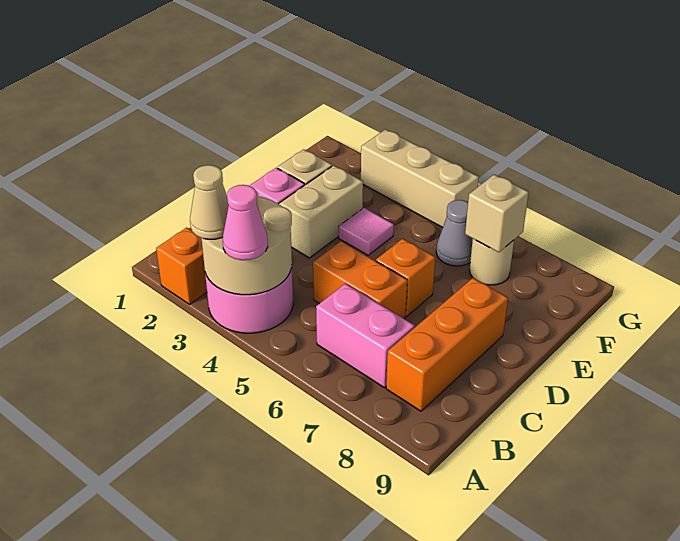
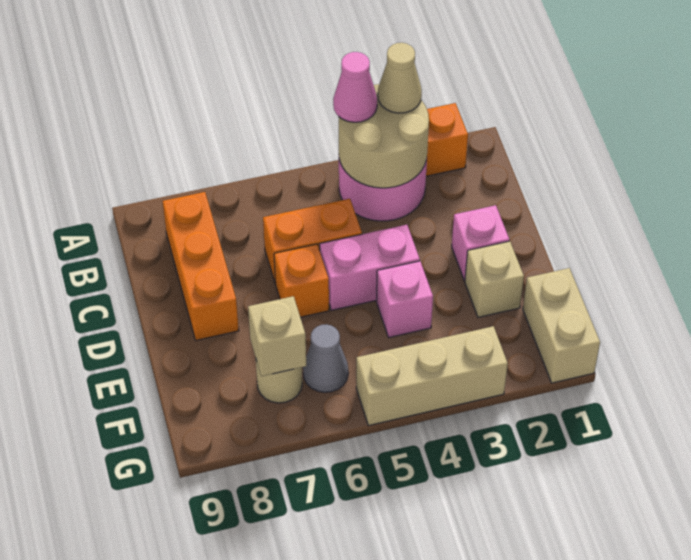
pink brick B6:B7 level 1 -> pink brick D4:D5 level 1
tan brick D3:E3 level 1 -> tan brick F1:G1 level 1
pink tile E4 level 1 -> pink brick E4 level 1

